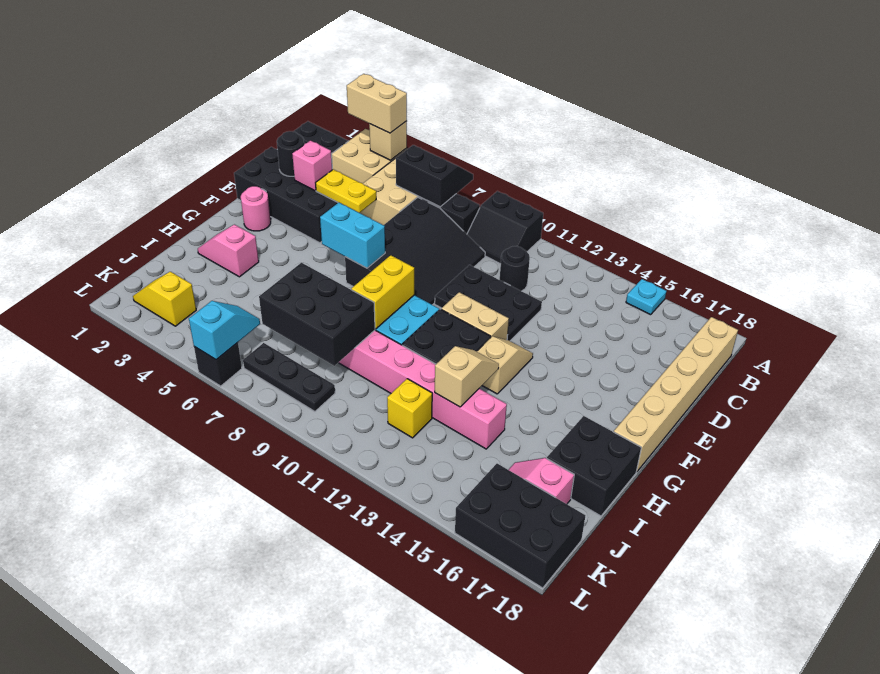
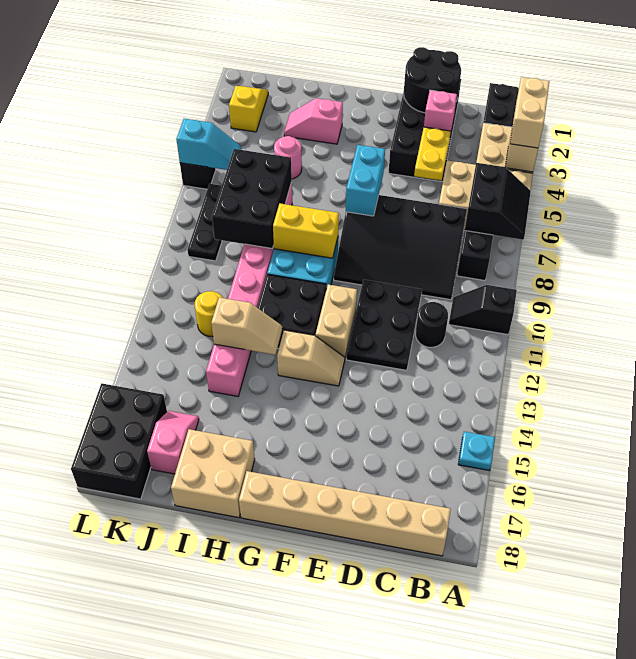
black slope A9:B10 level 1 top A -> black slope A10:B10 level 1 top A
black round brick D2 level 2 -> black round brick D1:E2 level 2
pink round brick F2 level 1 -> pink round brick I5 level 1
pink slope H2:H3 level 1 top 3 -> pink slope H3:I3 level 1 top H
black brick H17:I18 level 1 -> tan brick H17:I18 level 1
yellow brick J12 level 1 -> yellow round brick J12 level 1

